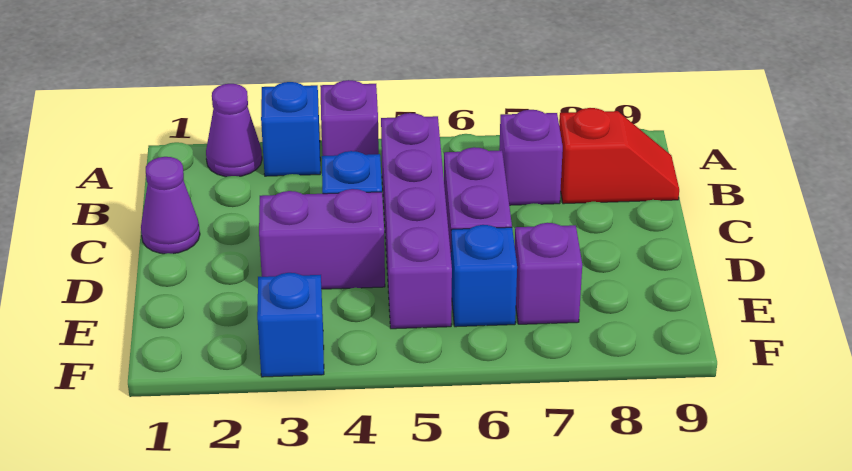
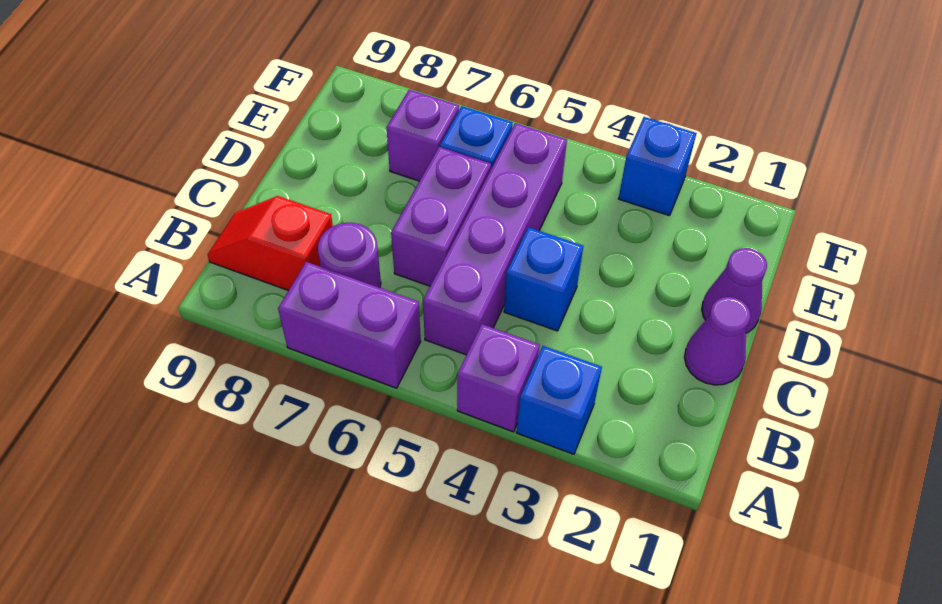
purple cone A2 level 1 -> purple cone D1 level 1
purple brick B7 level 1 -> purple round brick B7 level 1
purple brick D3:D4 level 1 -> purple brick A6:A7 level 1

